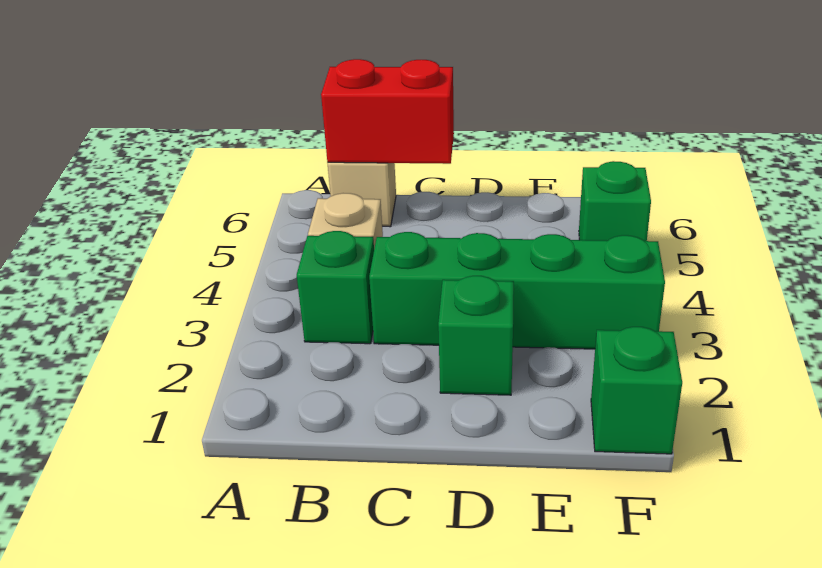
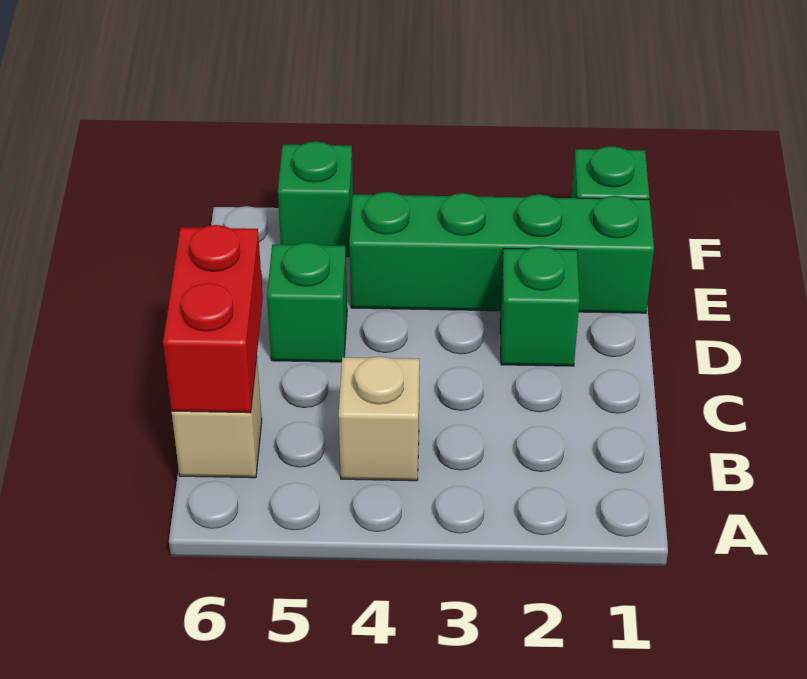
green brick B3 level 1 -> green brick D5 level 1
green brick C3:F3 level 1 -> green brick E1:E4 level 1

